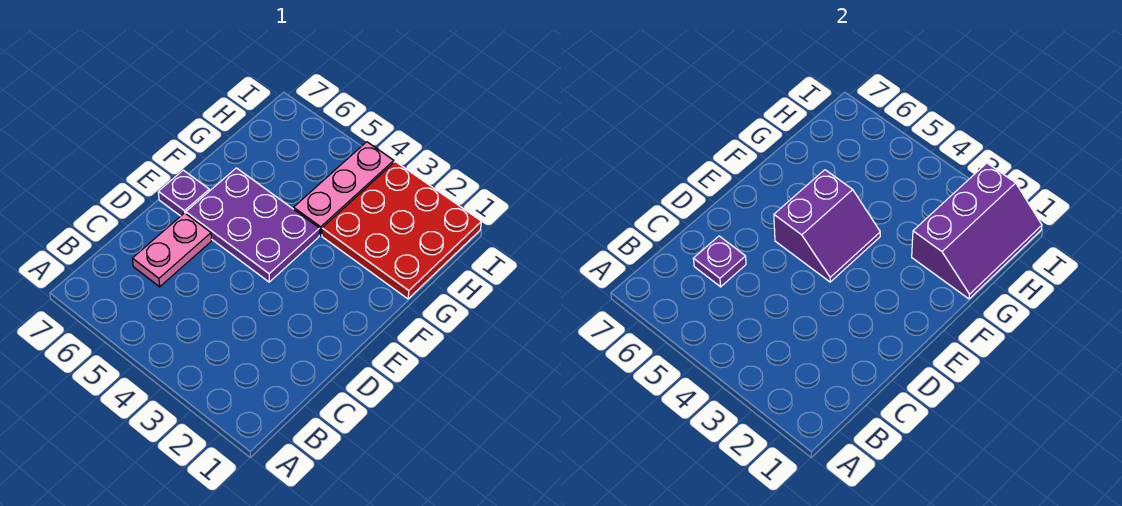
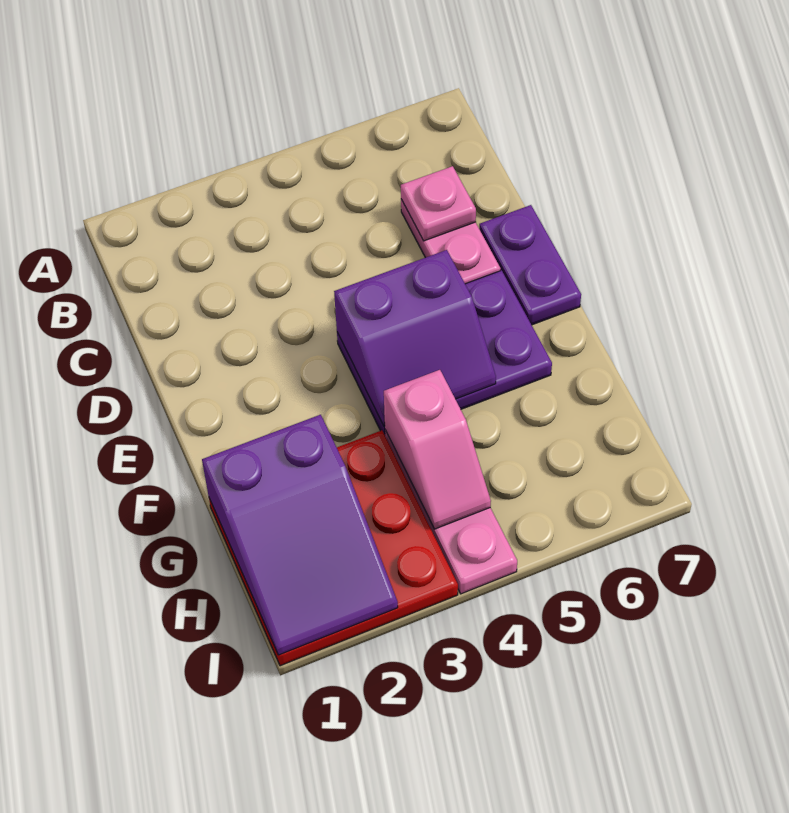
purple plate C6 level 2 -> pink plate C6 level 2
purple slope E4:F5 level 2 top 5 -> purple slope E4:F5 level 2 top E
purple plate E7 level 1 -> purple plate D7:E7 level 1
purple slope G1:I2 level 2 top 2 -> purple slope G1:I2 level 2 top G
none -> pink slope G4:H4 level 2 top G

